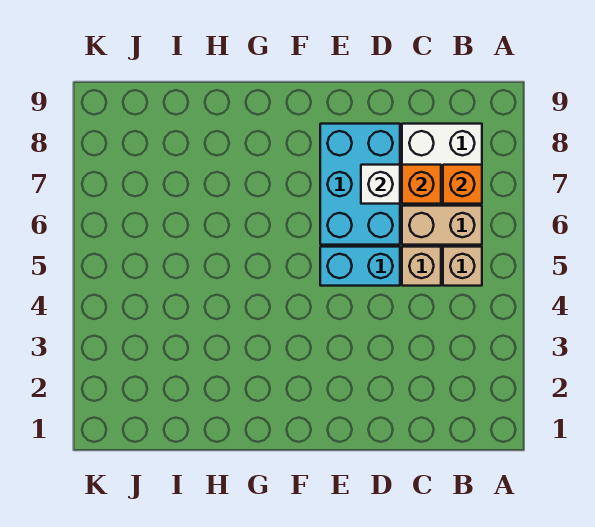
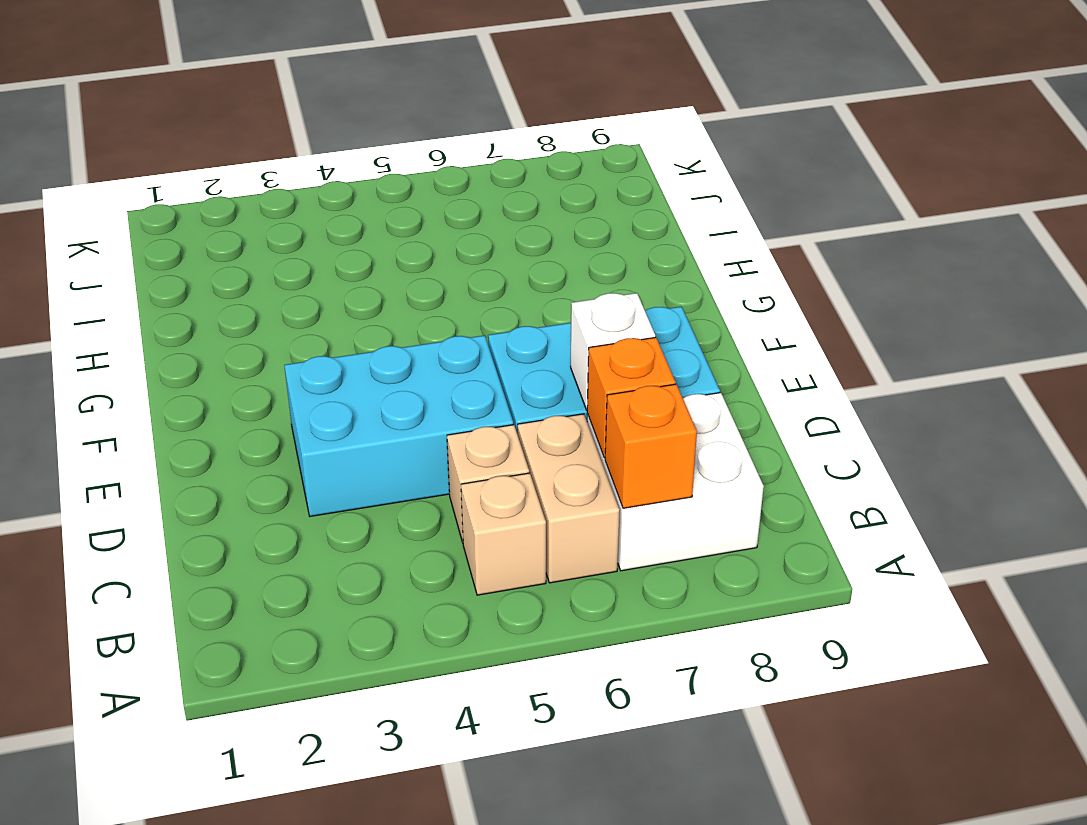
cyan brick D5:E5 level 1 -> cyan brick D3:E5 level 1

